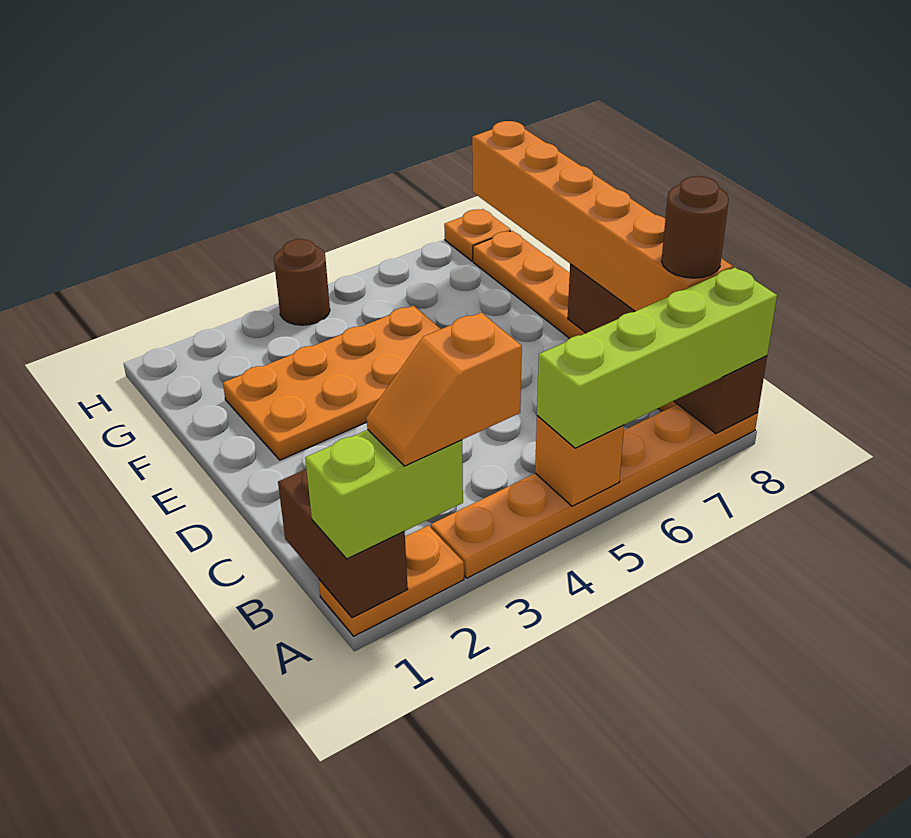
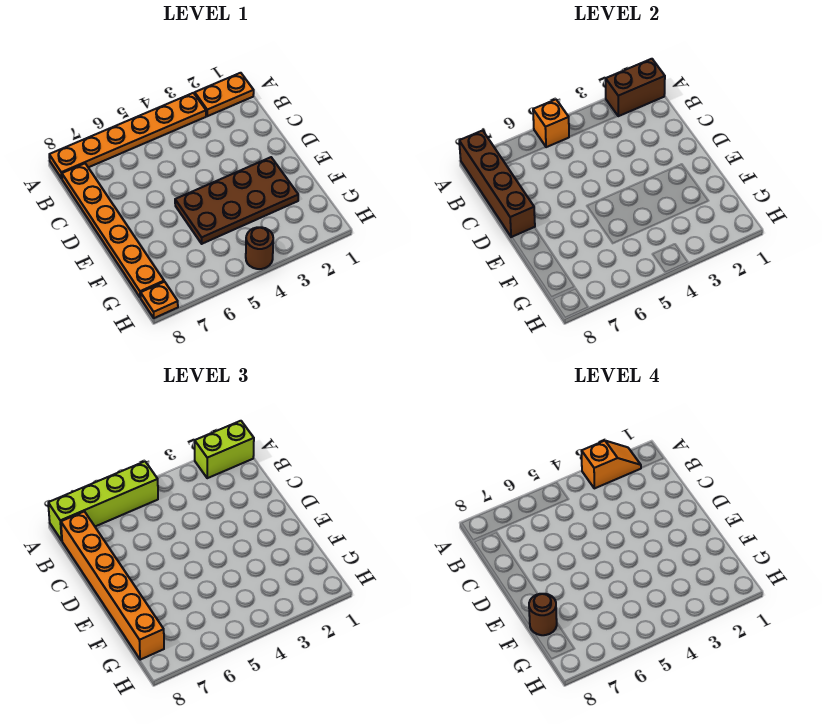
brown brick A1:B1 level 2 -> brown brick A1:A2 level 2
brown round brick B8 level 4 -> brown round brick F8 level 4
orange plate E2:F5 level 1 -> brown plate E2:F5 level 1

